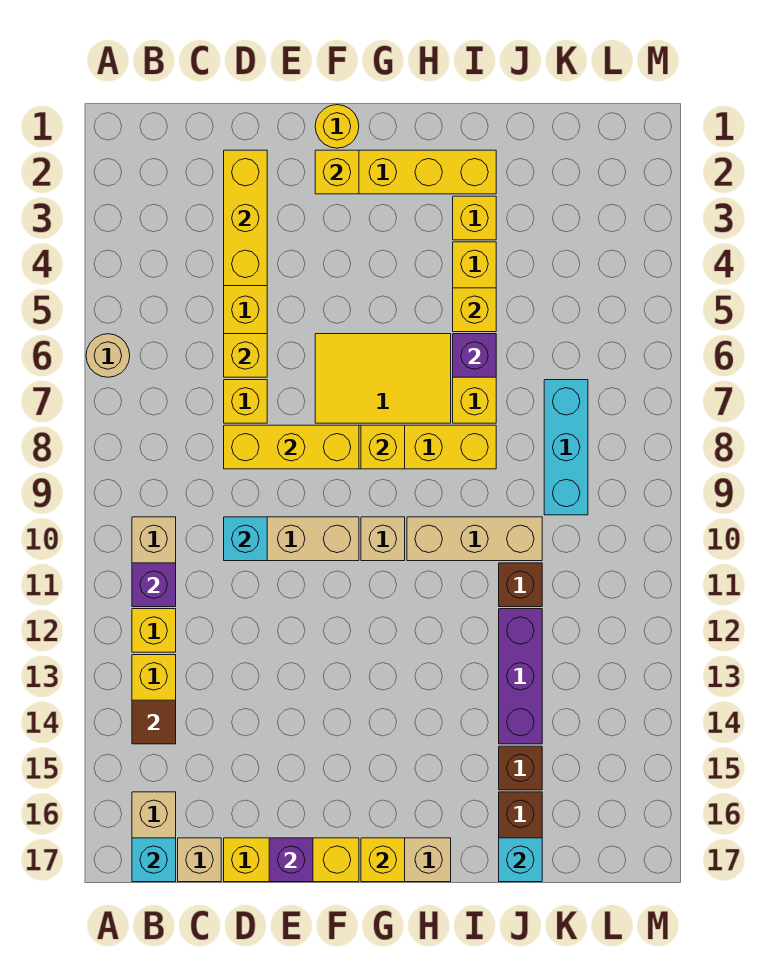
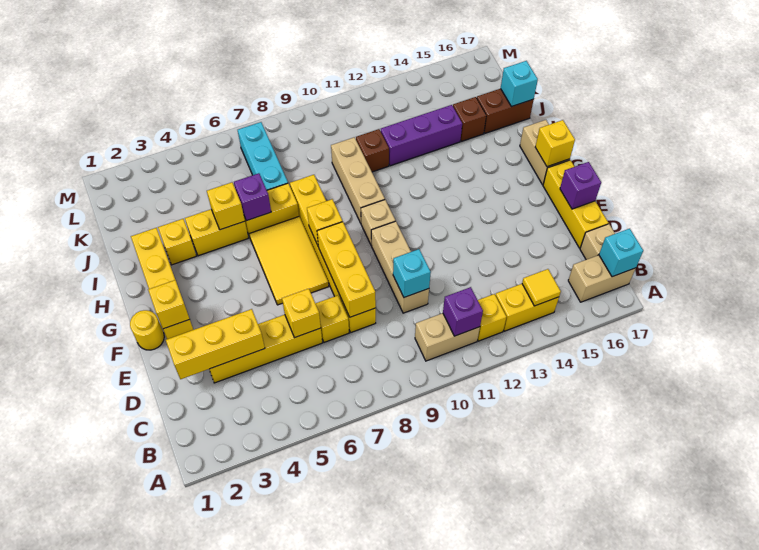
tan round brick A6 level 1 -> none
brown tile B14 level 2 -> yellow tile B14 level 2
cyan brick K7:K9 level 1 -> cyan brick J7:L7 level 1

